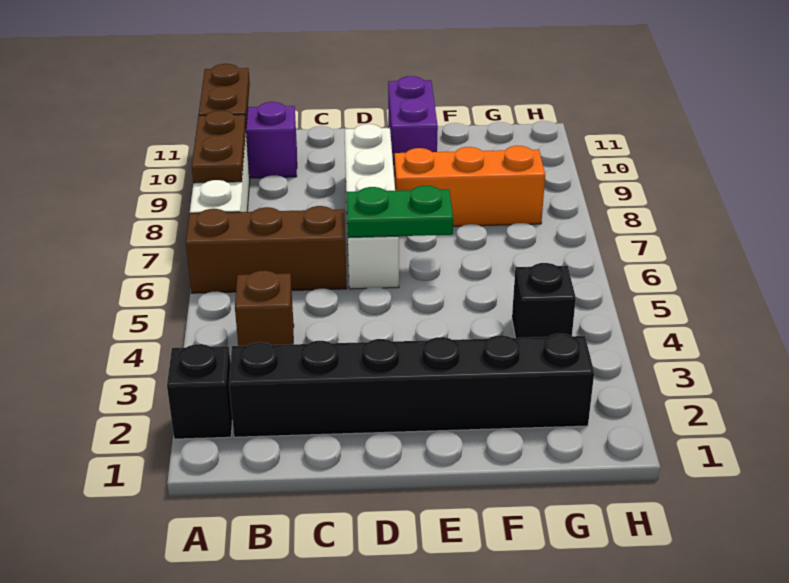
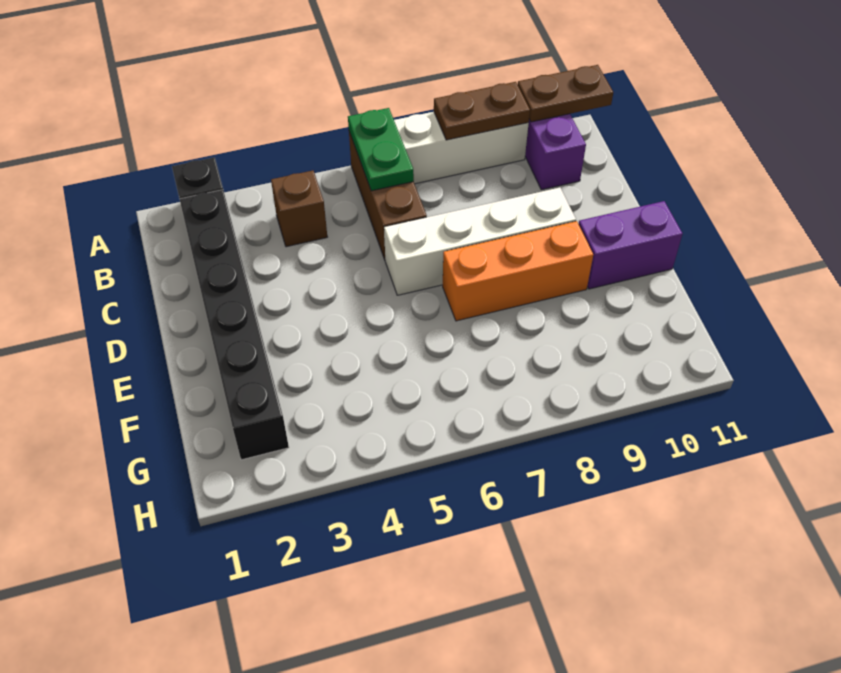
green plate D6:E6 level 2 -> green plate A6:B6 level 2
orange brick E8:G8 level 1 -> orange brick E7:E9 level 1
black brick G4 level 1 -> none

